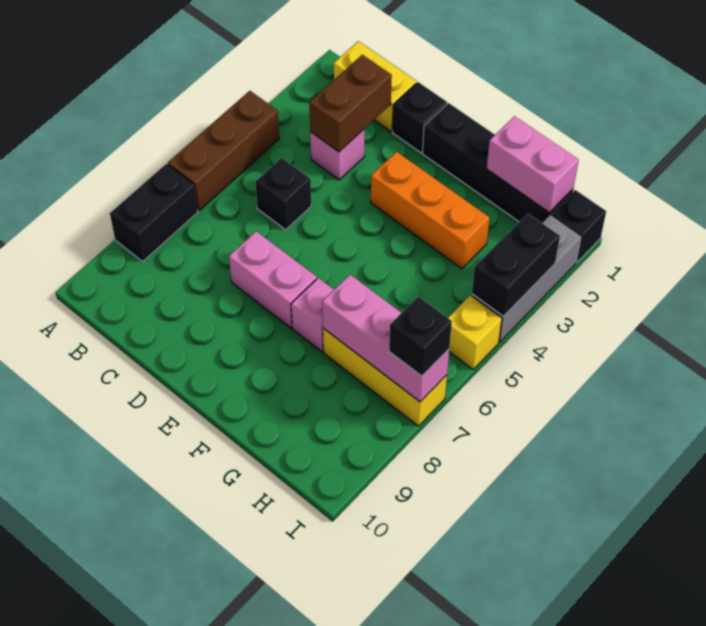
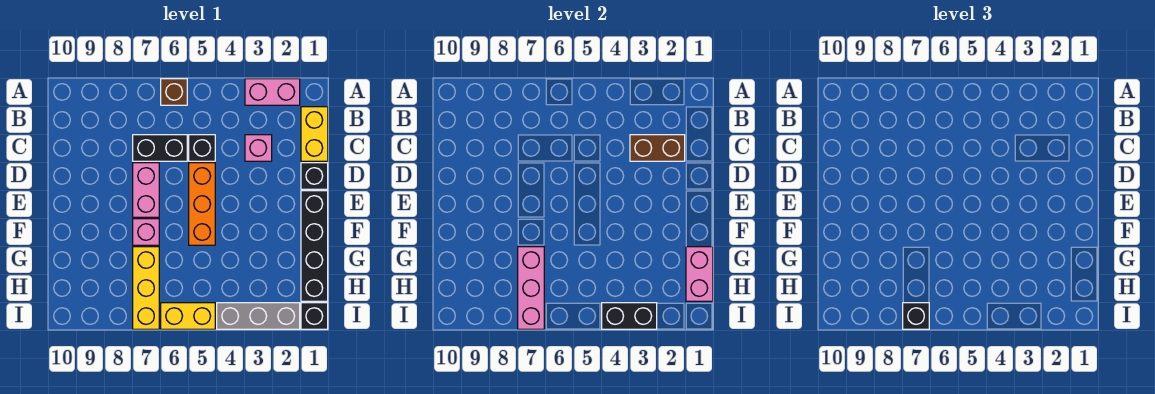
none -> pink brick A2:A3 level 1
brown brick A4:A6 level 1 -> brown brick A6 level 1
black brick A7:A8 level 1 -> black brick C6:C7 level 1
orange brick E3:G3 level 1 -> orange brick D5:F5 level 1
yellow brick I5 level 1 -> yellow brick I5:I6 level 1

